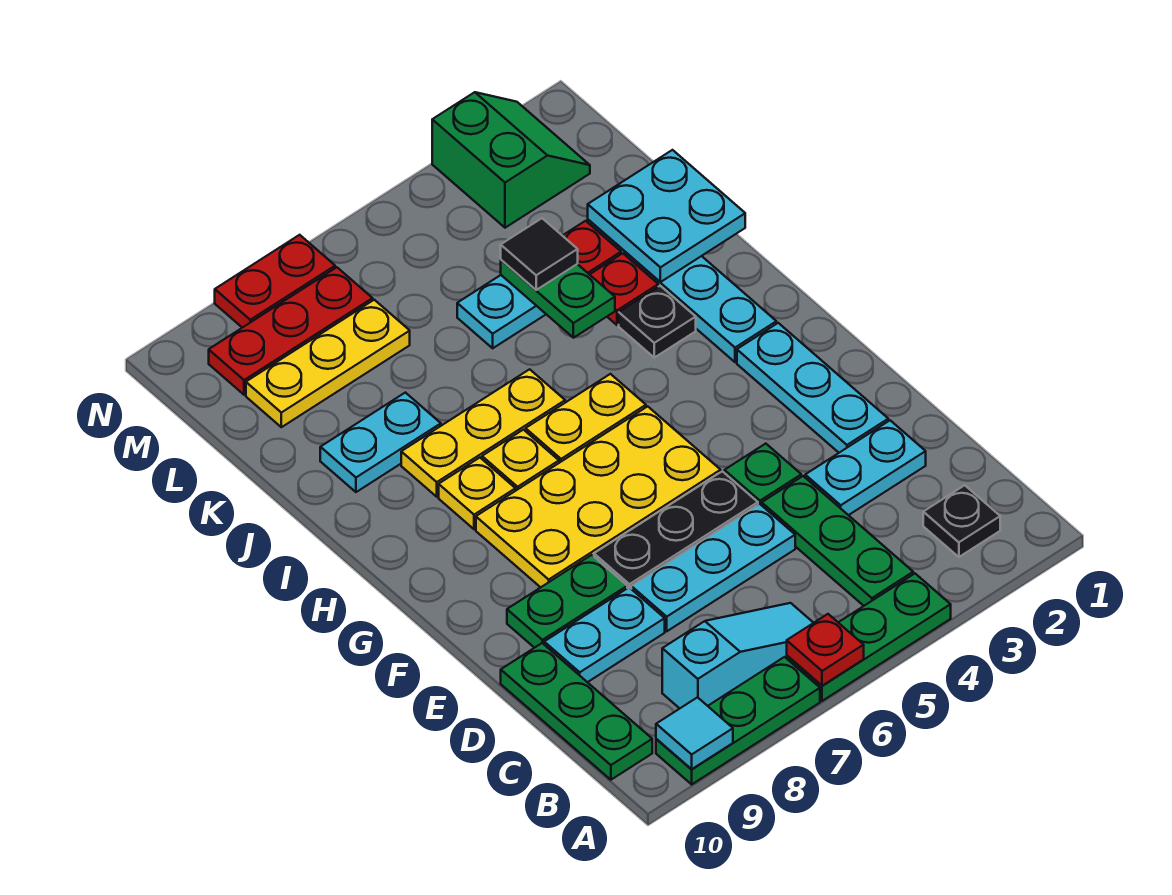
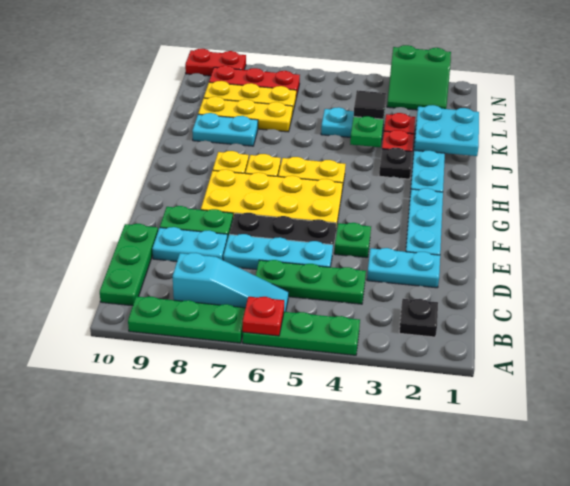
cyan tile A9 level 2 -> none
green plate B4:D4 level 1 -> green plate C4:C6 level 1
yellow plate I6:I8 level 1 -> yellow plate K7:K9 level 1
green slope M2:N3 level 1 top 3 -> green slope M2:N3 level 1 top N
red plate N7:N8 level 1 -> red plate N9:N10 level 1

